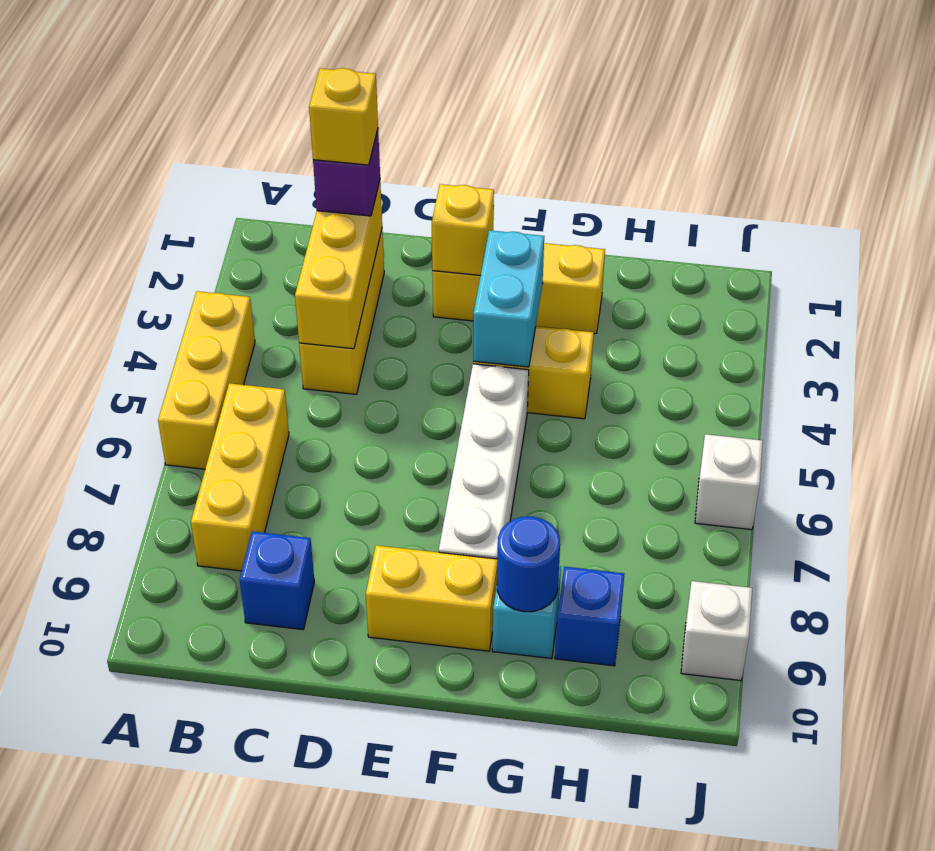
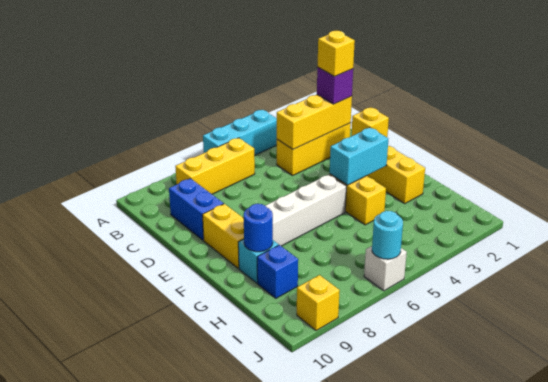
yellow brick A4:A6 level 1 -> cyan brick A4:A6 level 1
blue brick C9 level 1 -> blue brick C9:D9 level 1
none -> cyan round brick J6 level 2
white brick J9 level 1 -> yellow brick J9 level 1

